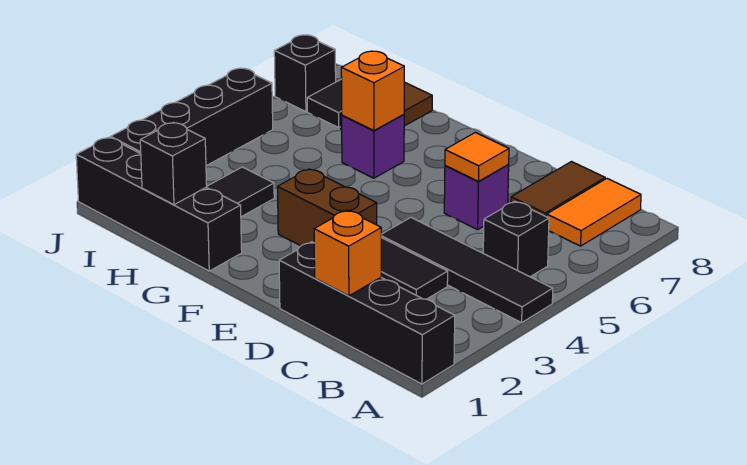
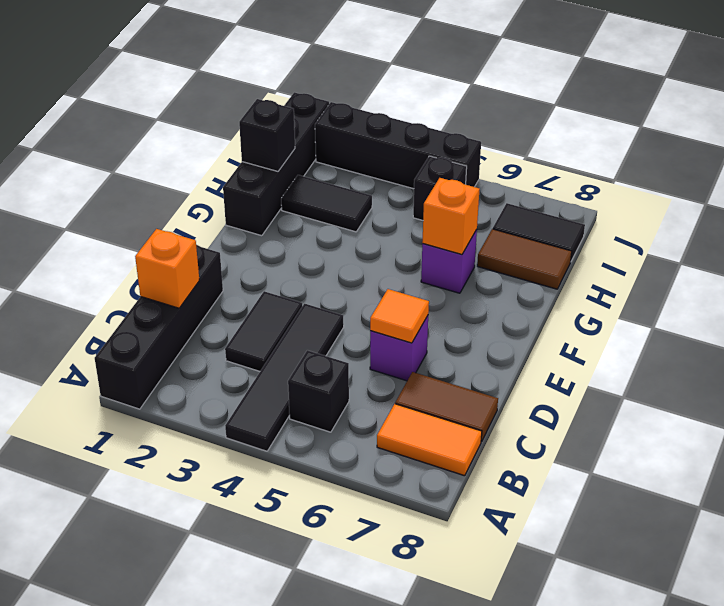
brown brick E3:F3 level 1 -> none
black brick J7 level 1 -> black brick I5 level 1

